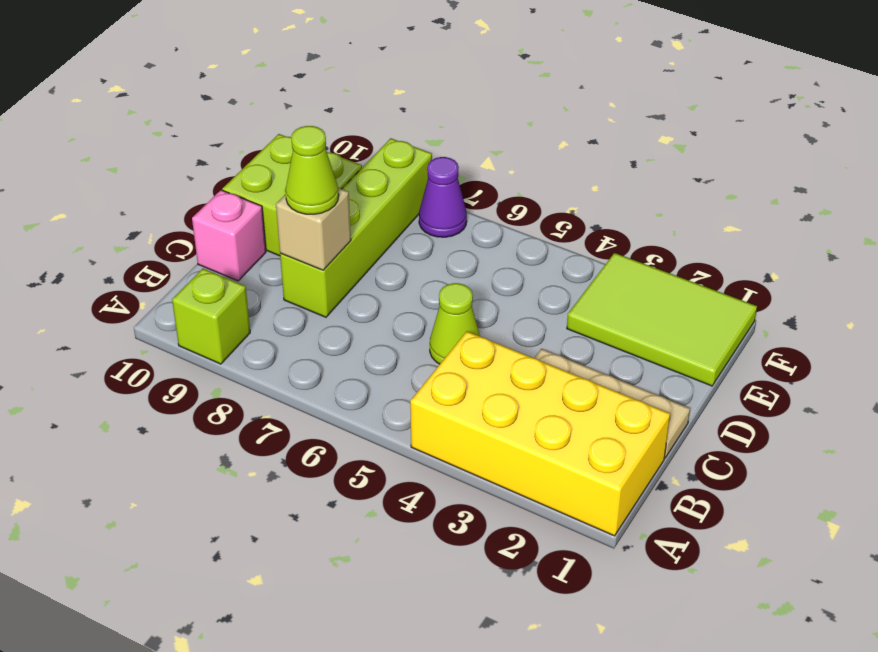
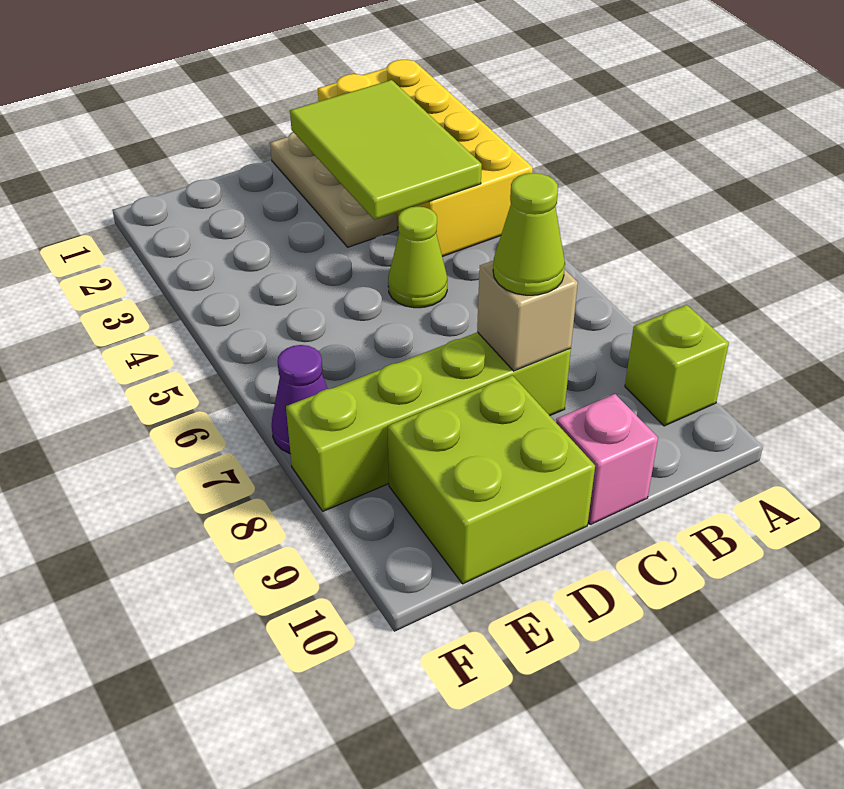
lime tile E1:F3 level 1 -> lime tile B2:C4 level 2

